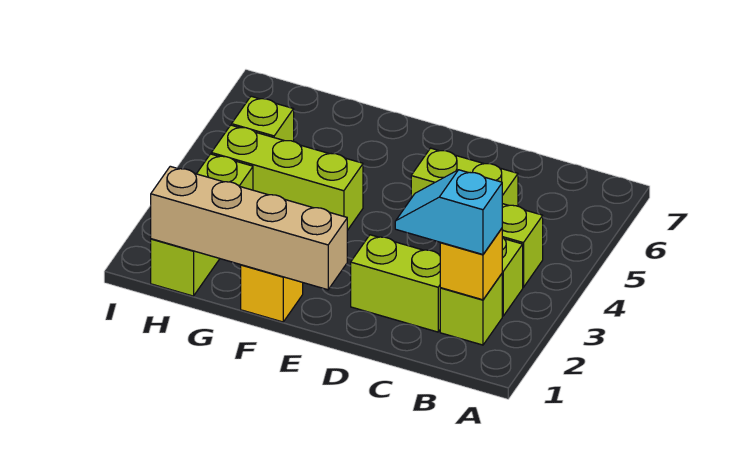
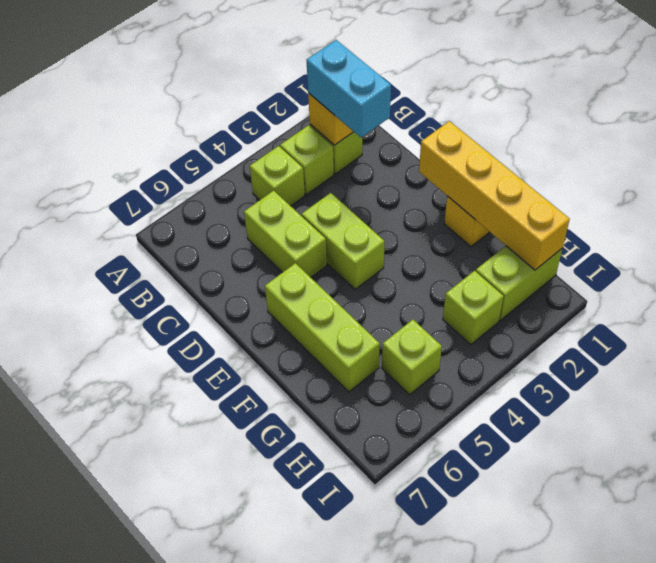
cyan slope B2:C2 level 3 top B -> cyan brick B2:C2 level 3
lime brick C2:D2 level 1 -> lime brick D4:E4 level 1
tan brick E1:H1 level 2 -> yellow brick E1:H1 level 2
lime brick F4:H4 level 1 -> lime brick E6:G6 level 1

